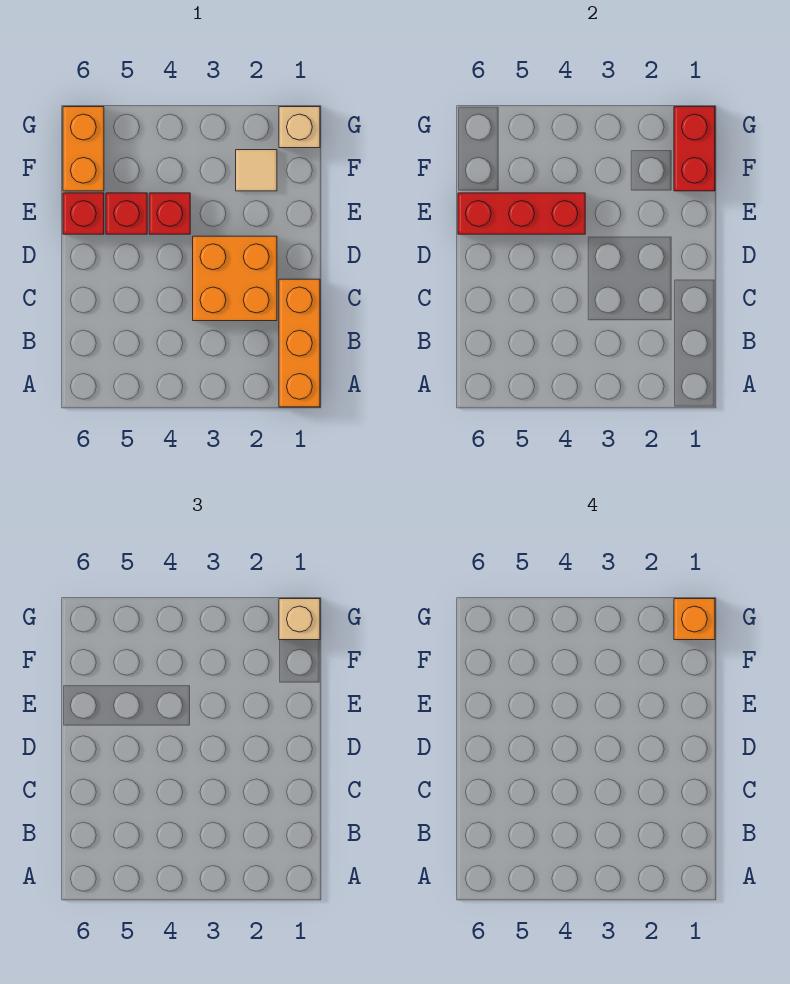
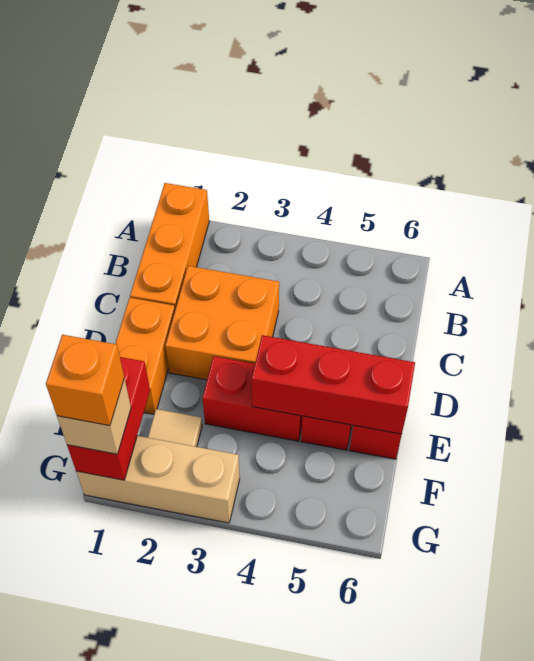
red brick E4 level 1 -> red brick E3:E4 level 1
orange brick F6:G6 level 1 -> orange brick D1:E1 level 1
tan brick G1 level 1 -> tan brick G1:G3 level 1

